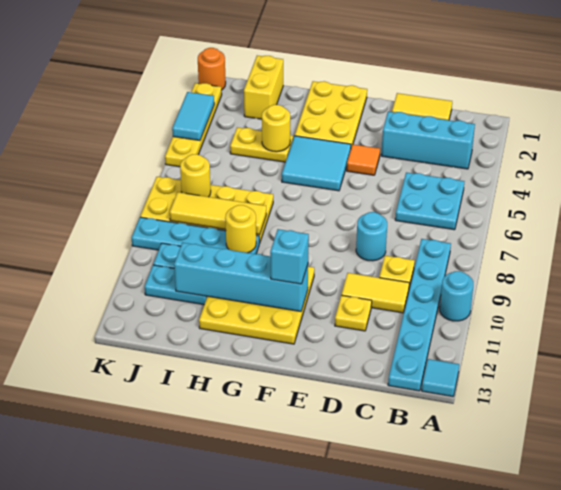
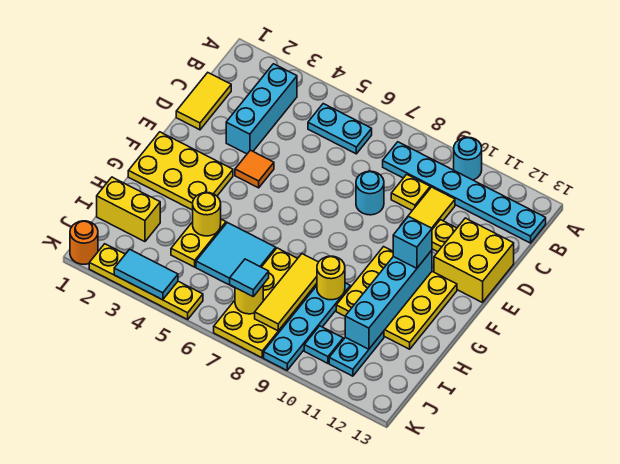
cyan tile A13 level 1 -> cyan tile J7 level 3
cyan plate B5:C6 level 1 -> cyan plate B5:B6 level 1
none -> yellow brick D12:E13 level 1
cyan tile F4:G5 level 1 -> cyan tile H5:I6 level 1

